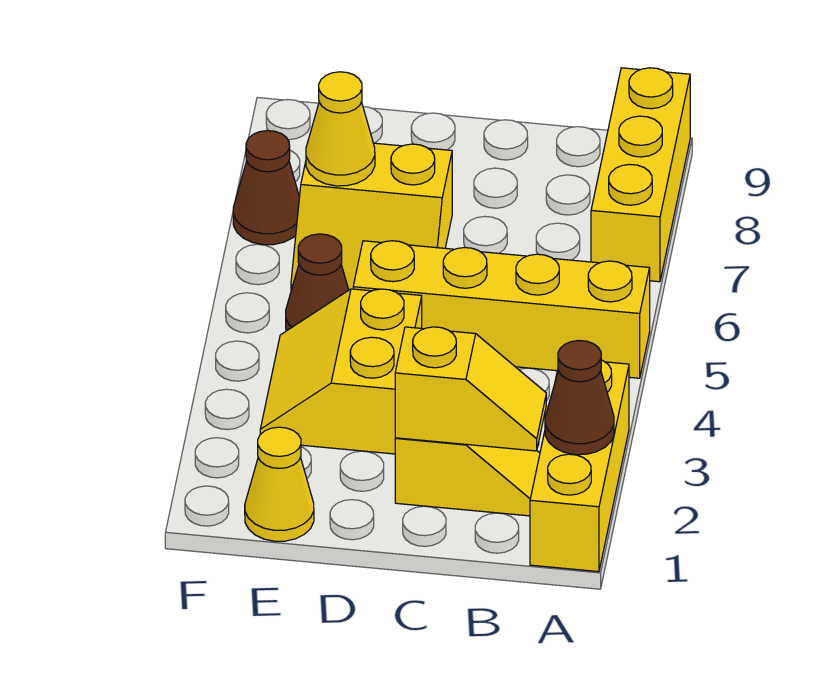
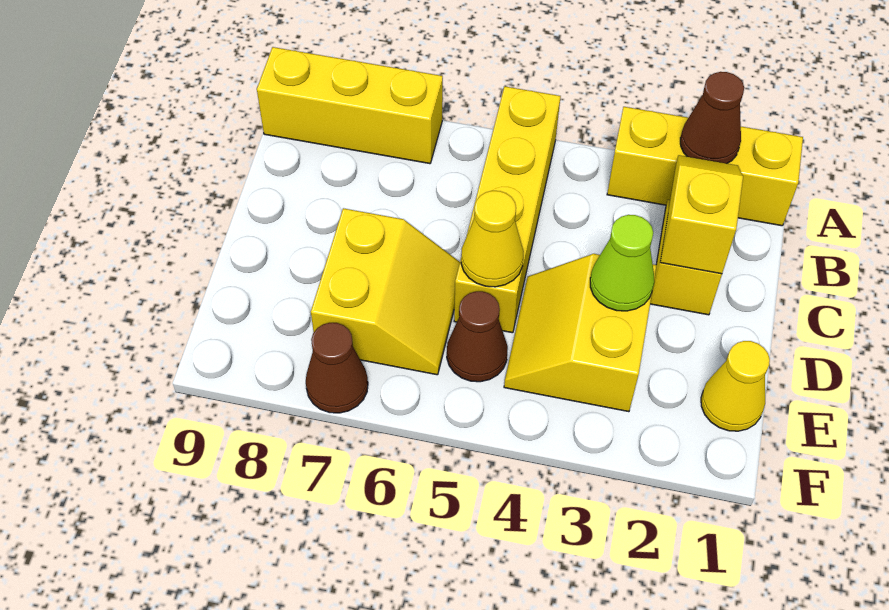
yellow slope D3:E4 level 1 top D -> yellow slope D3:E4 level 1 top 3
none -> lime cone D3 level 2
yellow cone E7 level 2 -> yellow cone D5 level 2

